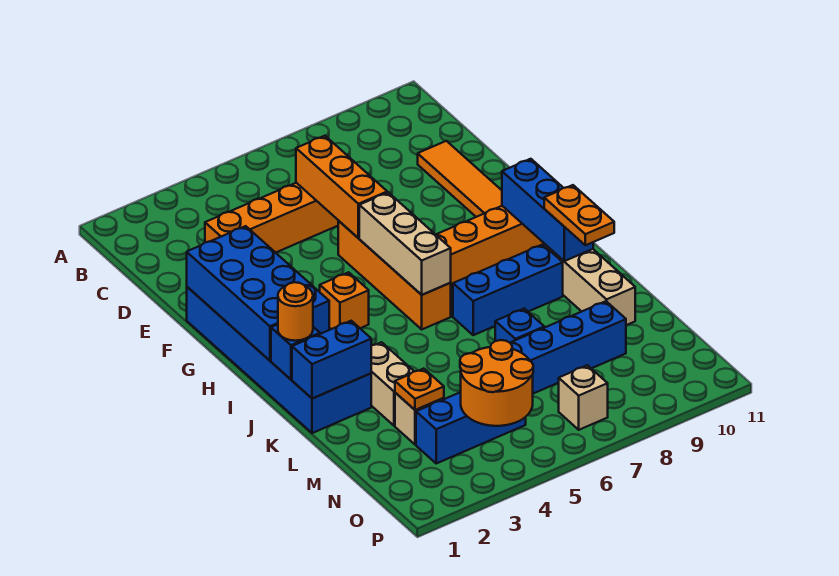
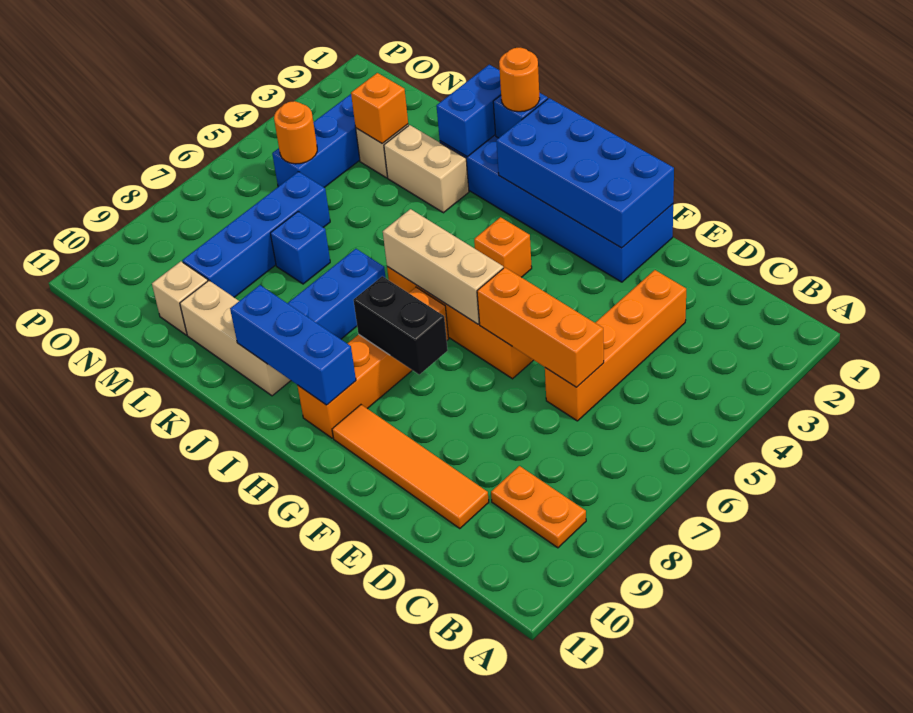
none -> black brick G8:H8 level 2
orange plate J10:K10 level 3 -> orange plate B9:C9 level 1
orange plate M3 level 2 -> orange brick M3 level 2
orange round brick N4:O5 level 2 -> orange round brick N5 level 2
tan brick O7 level 1 -> tan brick M10 level 1

